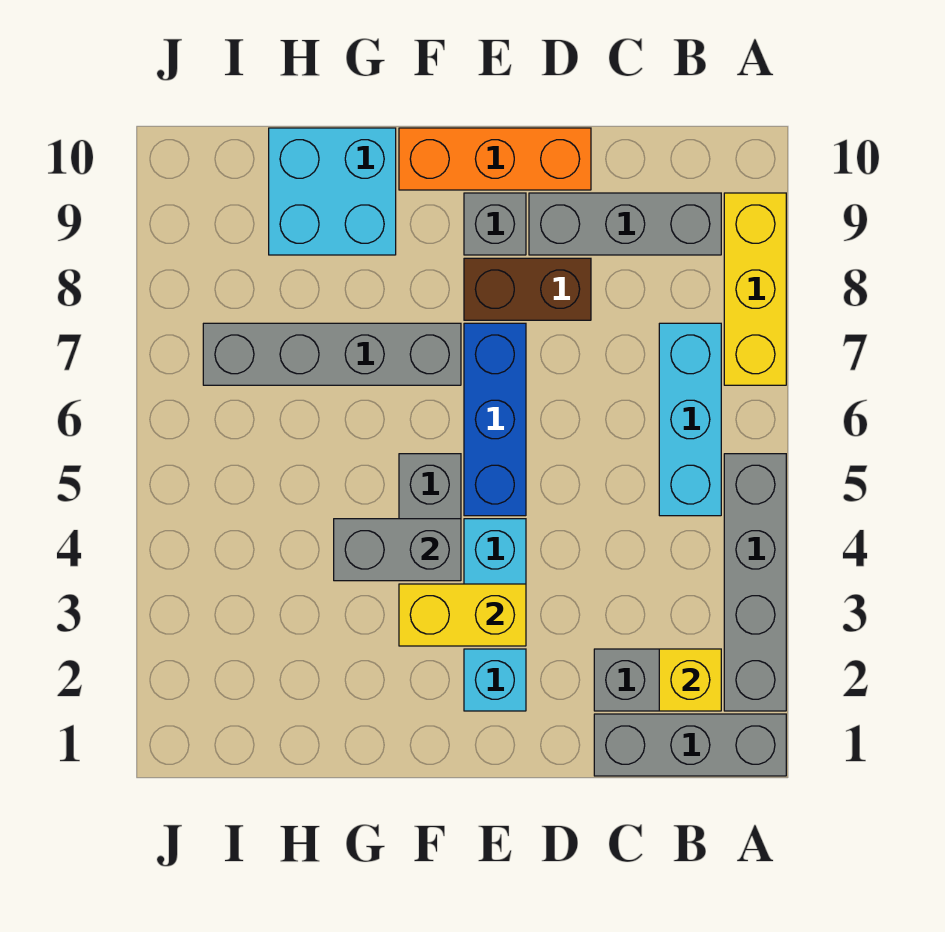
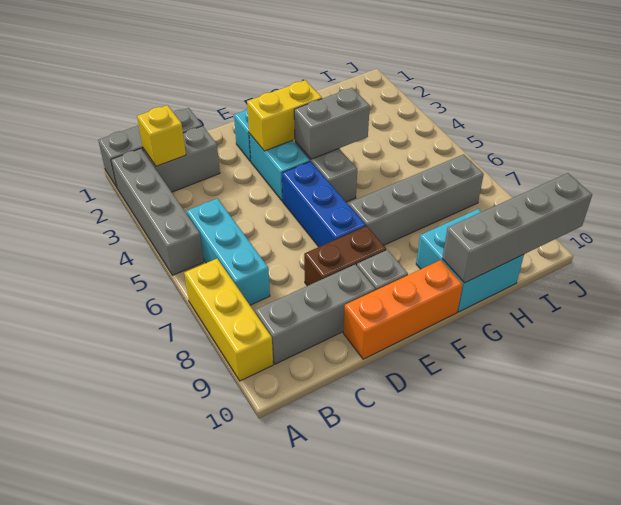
none -> grey brick G10:J10 level 2

